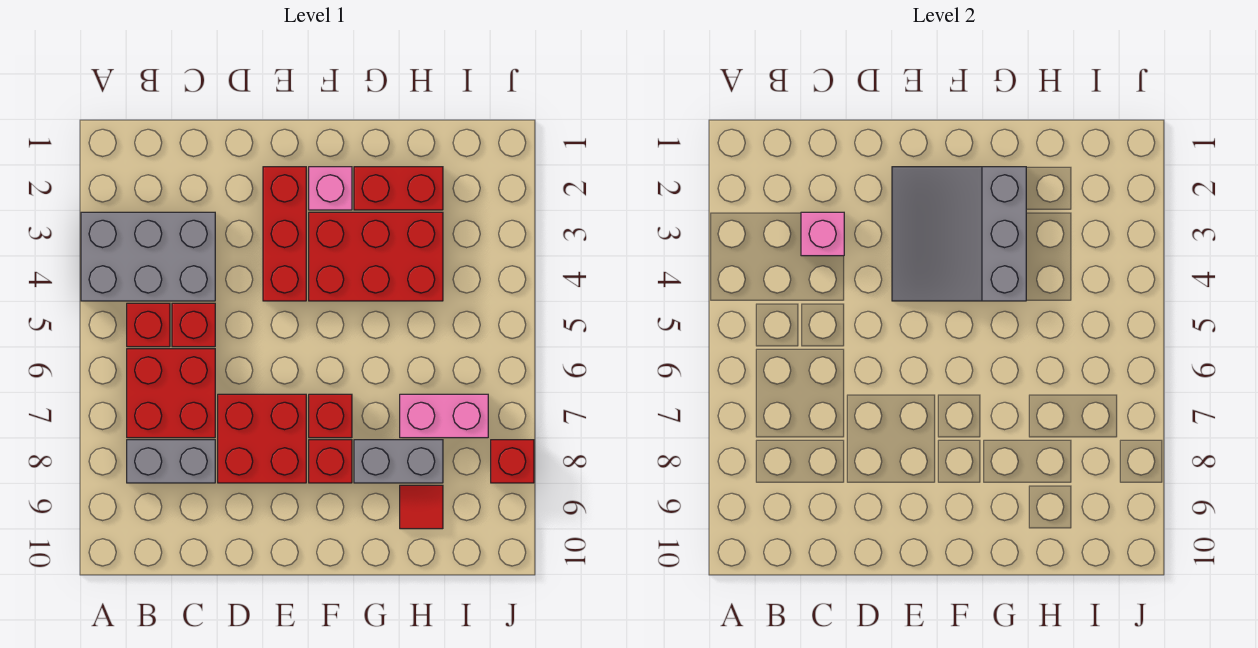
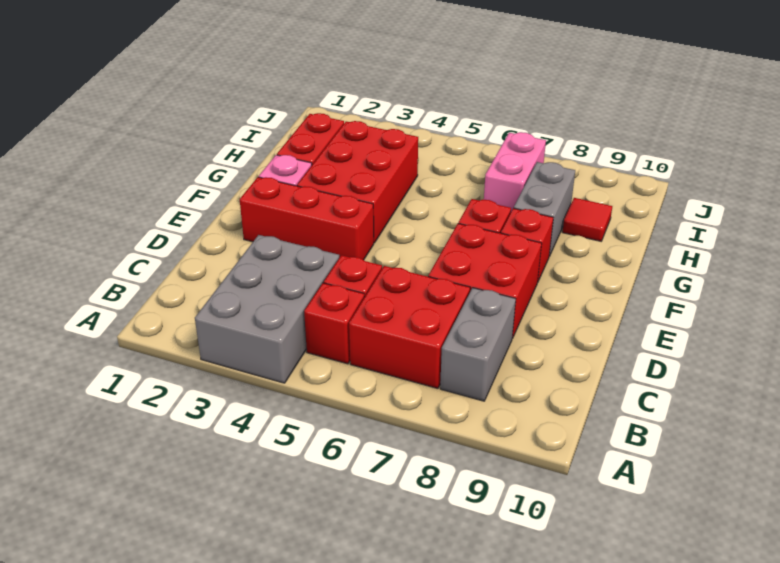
pink brick C3 level 2 -> none
grey slope E2:G4 level 2 top G -> none
red brick J8 level 1 -> none

